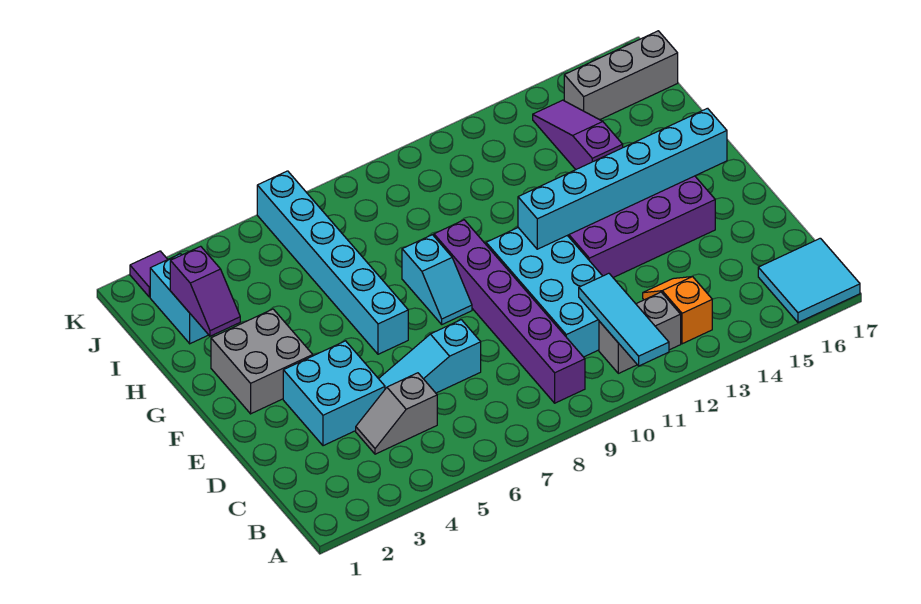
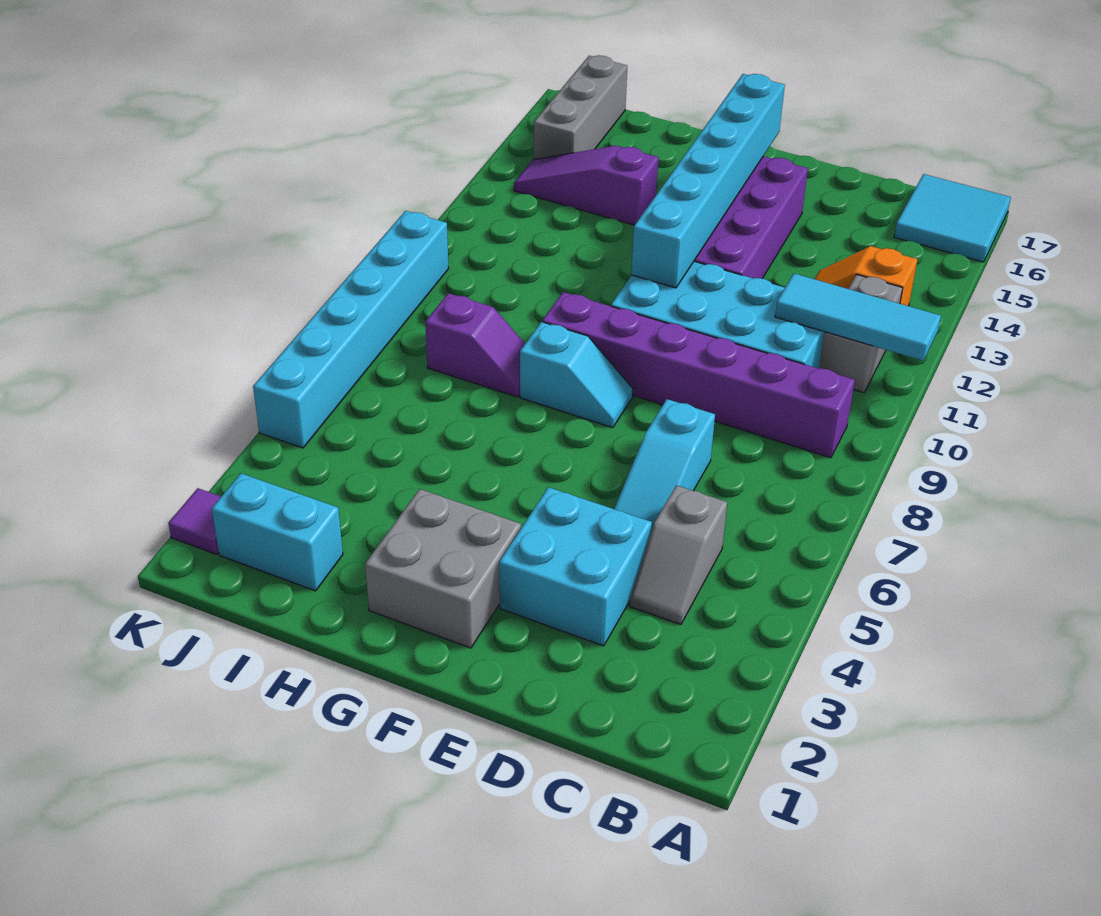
cyan brick F6:K6 level 1 -> cyan brick K5:K10 level 1
purple slope H2:I2 level 2 top I -> purple slope H8:I8 level 1 top I

